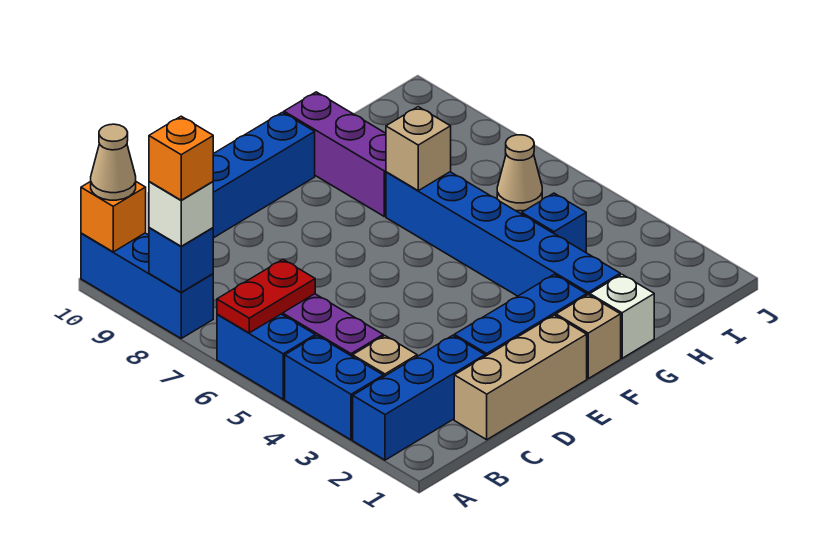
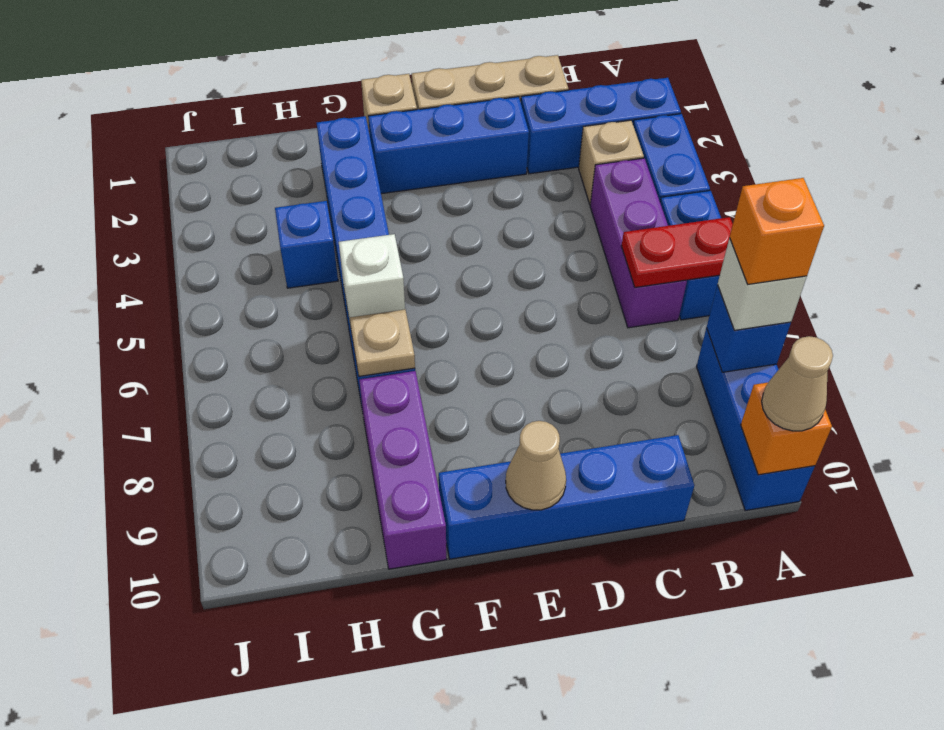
white brick G1 level 1 -> white brick G6 level 2
tan brick G7 level 2 -> tan plate G7 level 2
tan cone I6 level 1 -> tan cone E10 level 2

